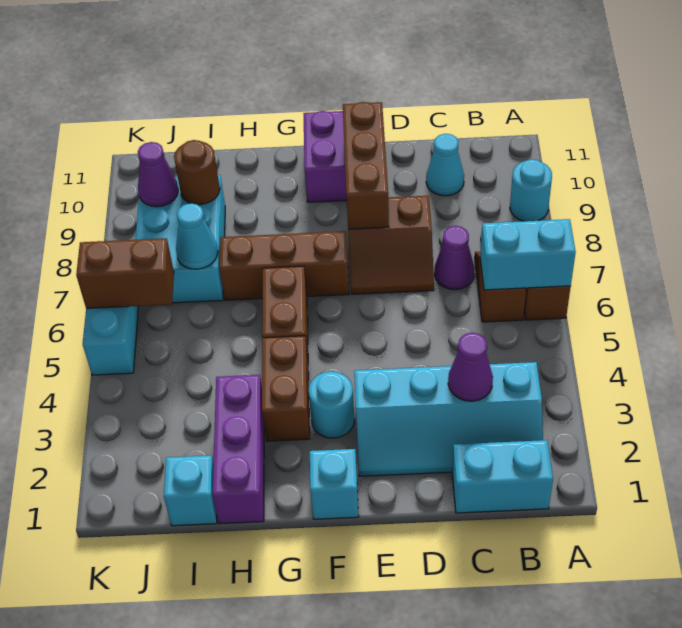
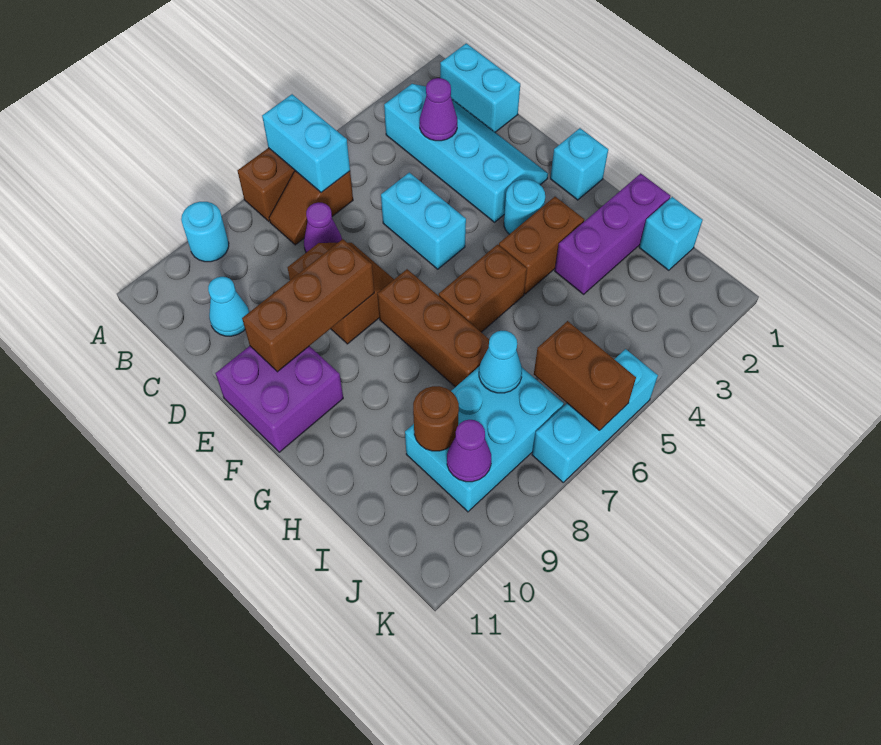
none -> cyan brick D5:E5 level 1

